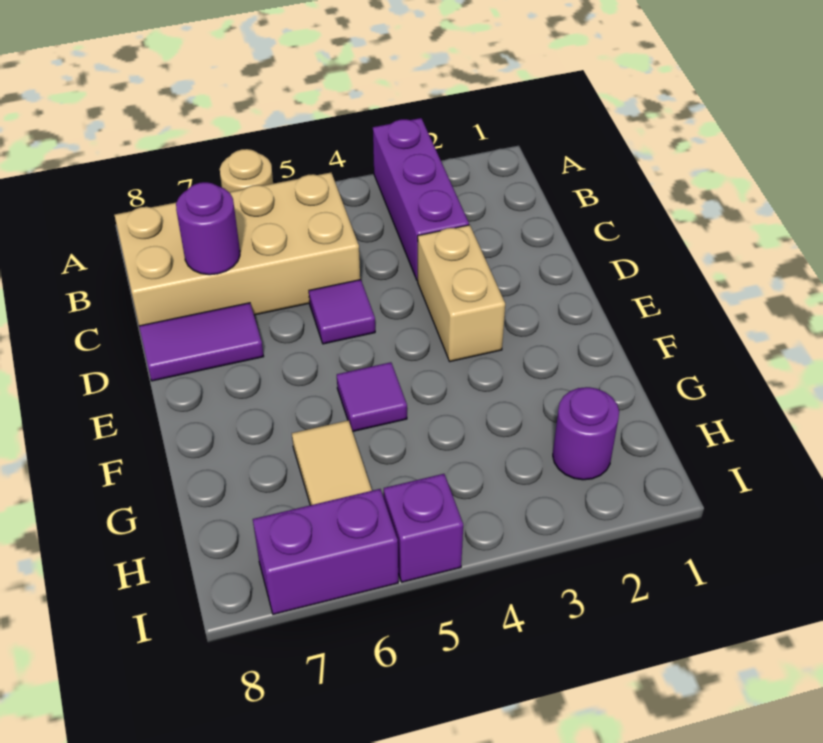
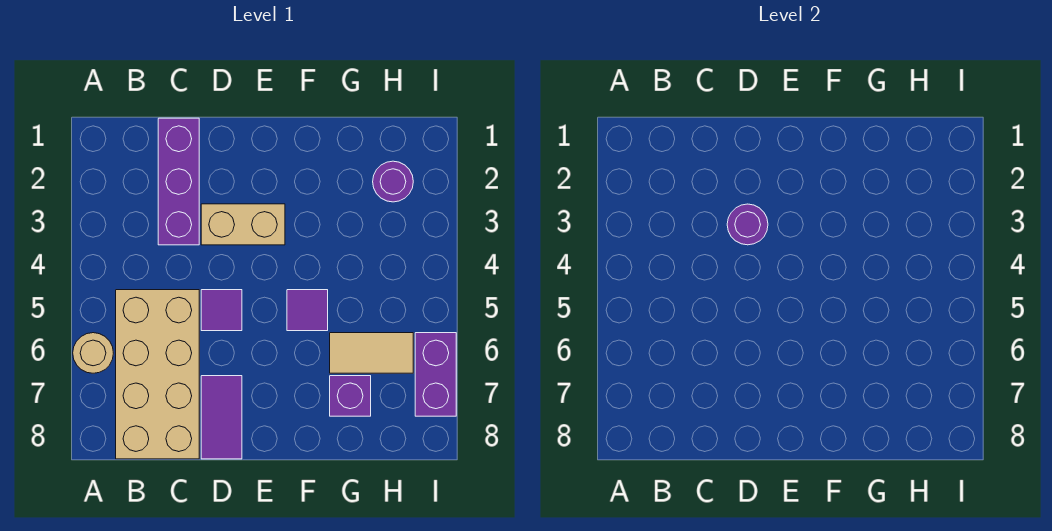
purple brick A3:C3 level 1 -> purple brick C1:C3 level 1
purple round brick C7 level 2 -> purple round brick D3 level 2
purple brick I5 level 1 -> purple brick G7 level 1

